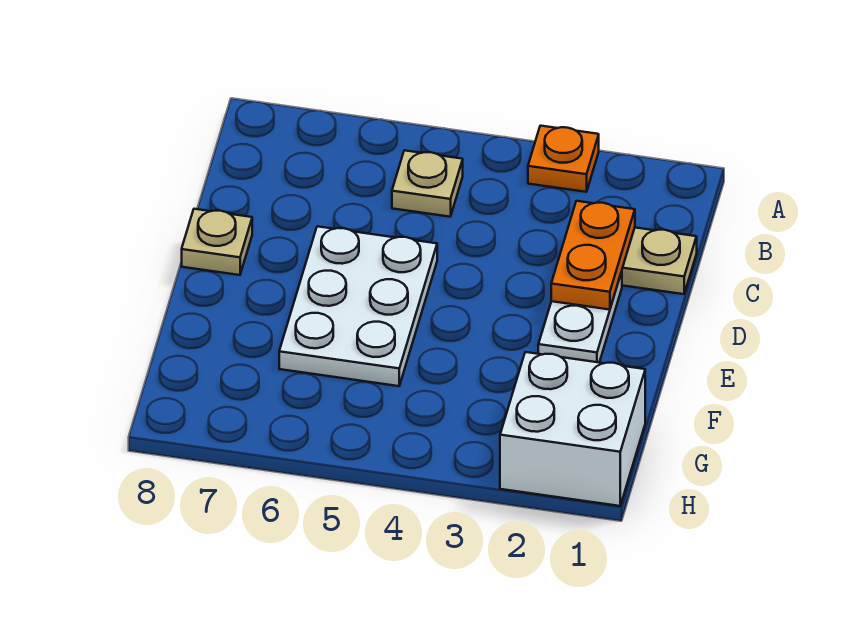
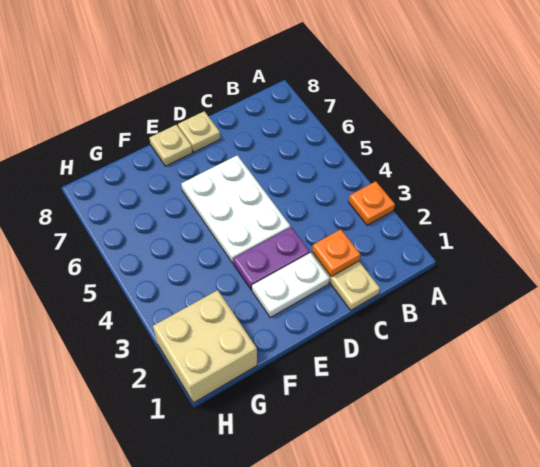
tan plate B5 level 1 -> tan plate E8 level 1
orange plate C2:D2 level 2 -> orange plate C2 level 2
none -> purple plate D3:E3 level 1
white plate D5:F6 level 1 -> white plate D4:E6 level 1
white brick G1:H2 level 1 -> tan brick G1:H2 level 1

